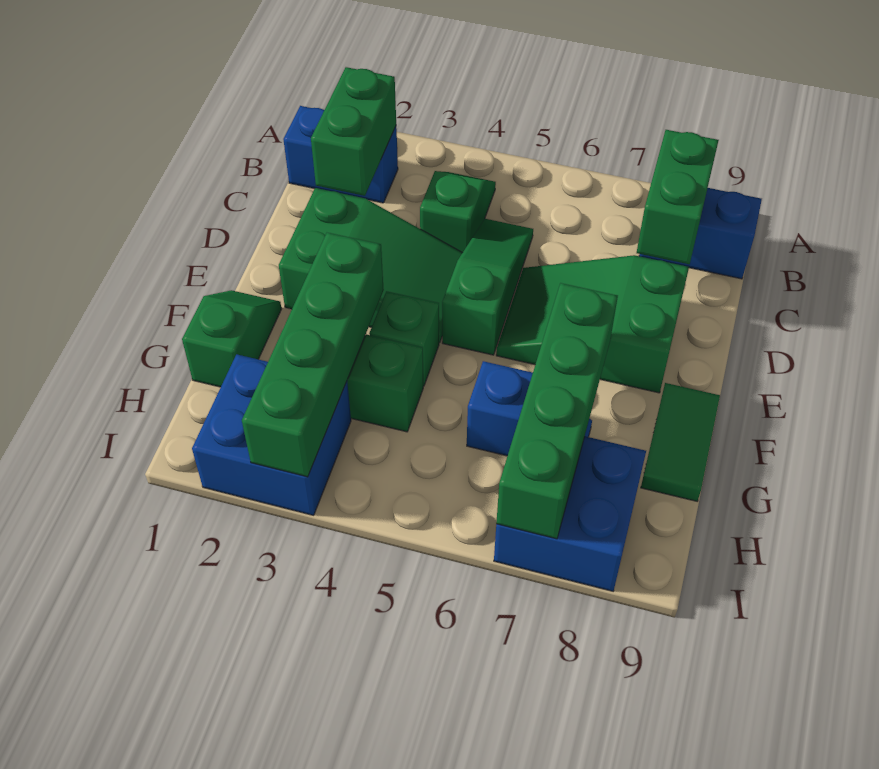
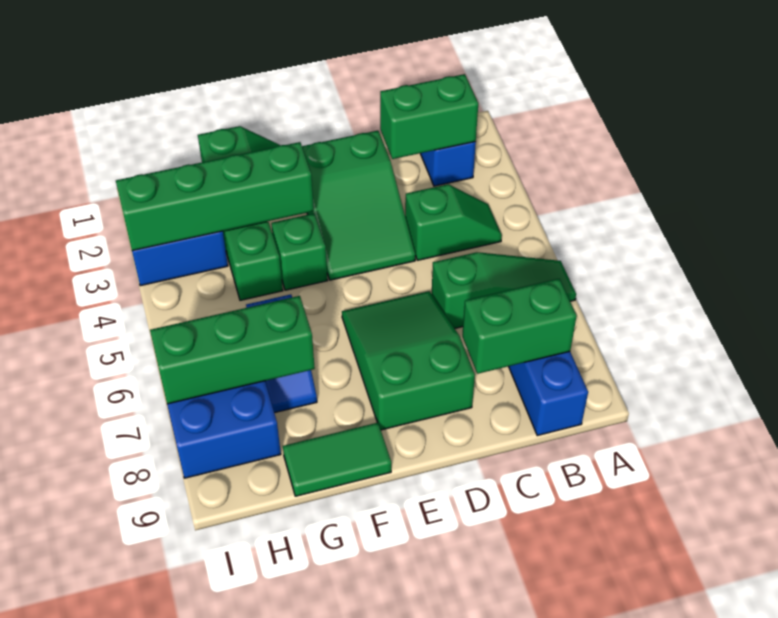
green slope C5:E5 level 1 top E -> green slope A6:C6 level 1 top C
green brick F7:I7 level 2 -> green brick G7:I7 level 2

